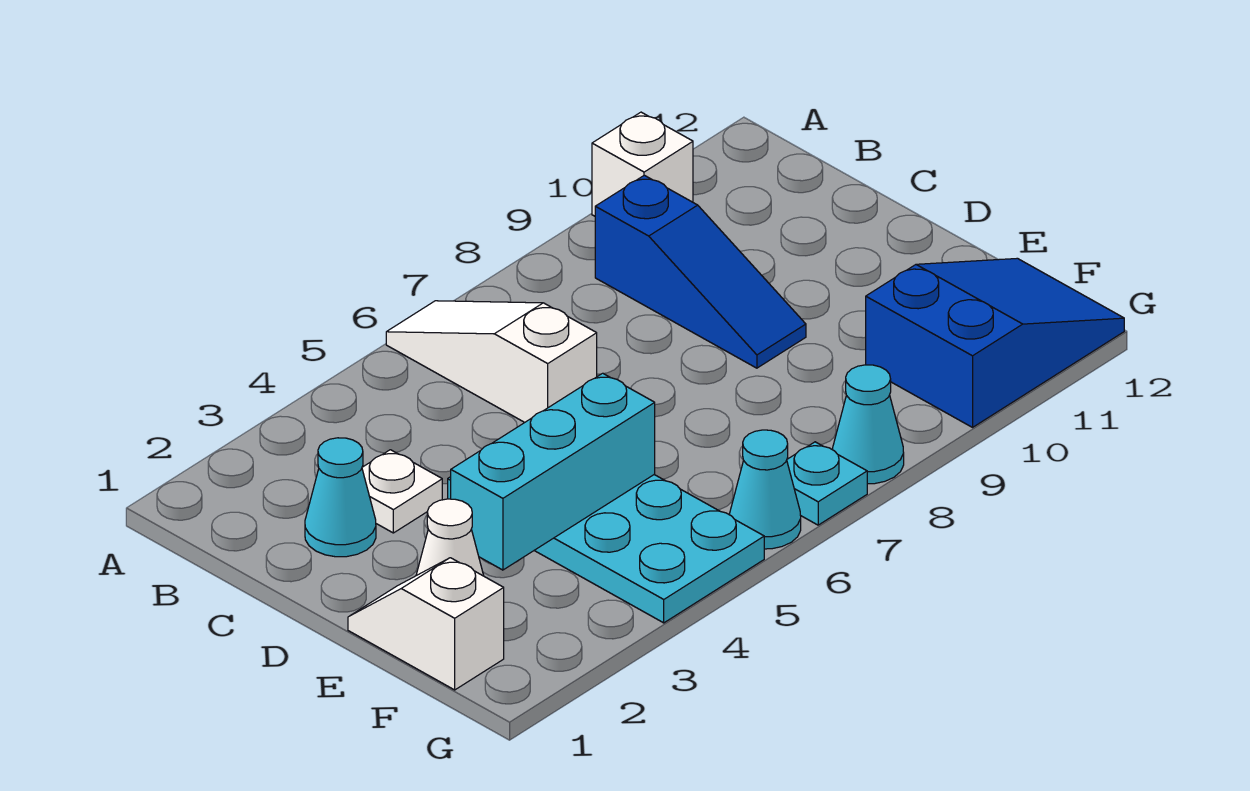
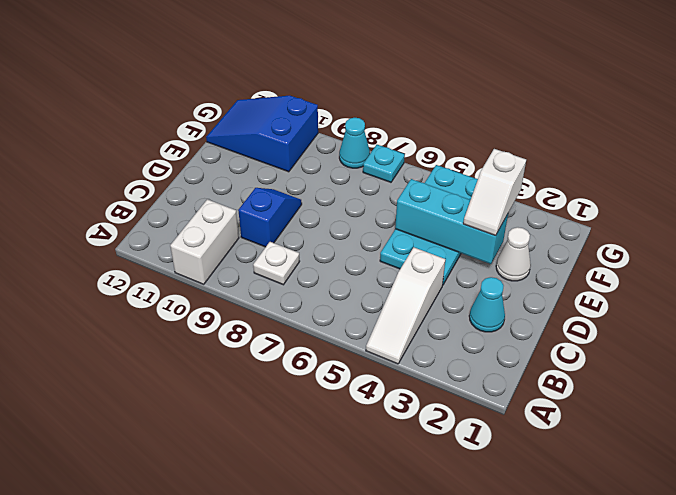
white slope A6:C6 level 1 top C -> white slope A4:C4 level 1 top C
white brick A10 level 1 -> white brick A10:B10 level 1
blue slope B9:D9 level 1 top B -> blue slope C9:D9 level 1 top C
white plate C3 level 1 -> white plate B8 level 1
white slope E1:F1 level 1 top F -> white slope E3:F3 level 3 top F
cyan cone G6 level 1 -> none

